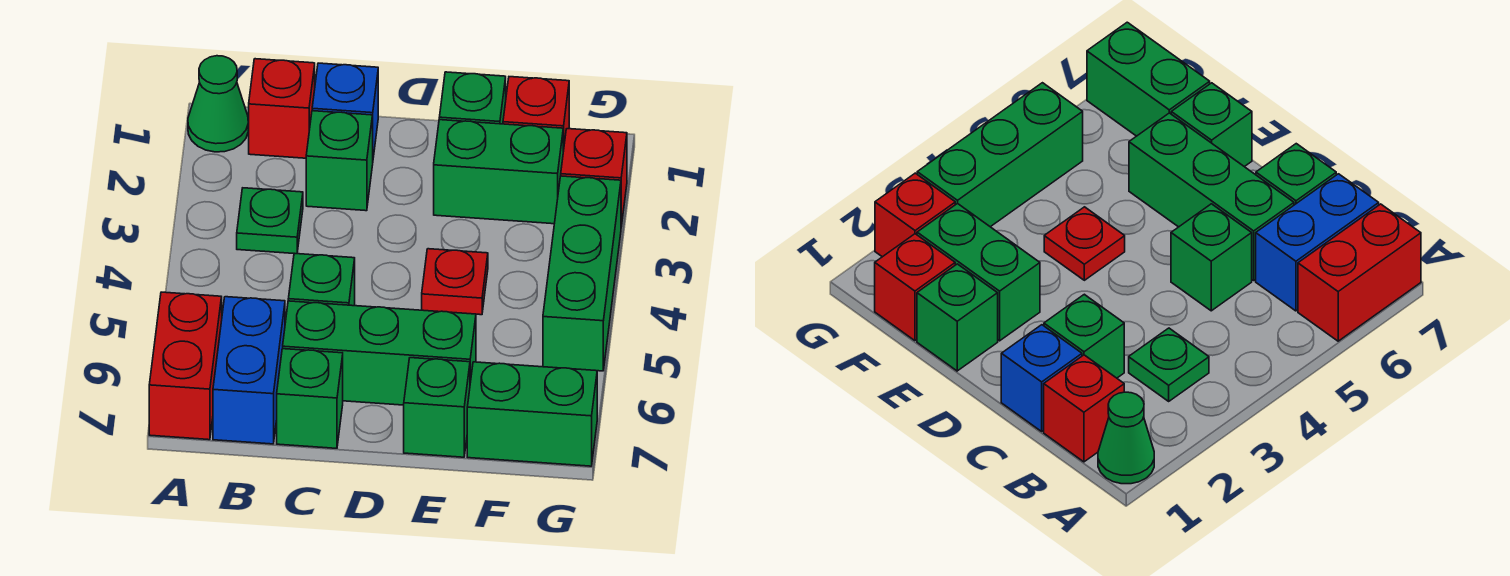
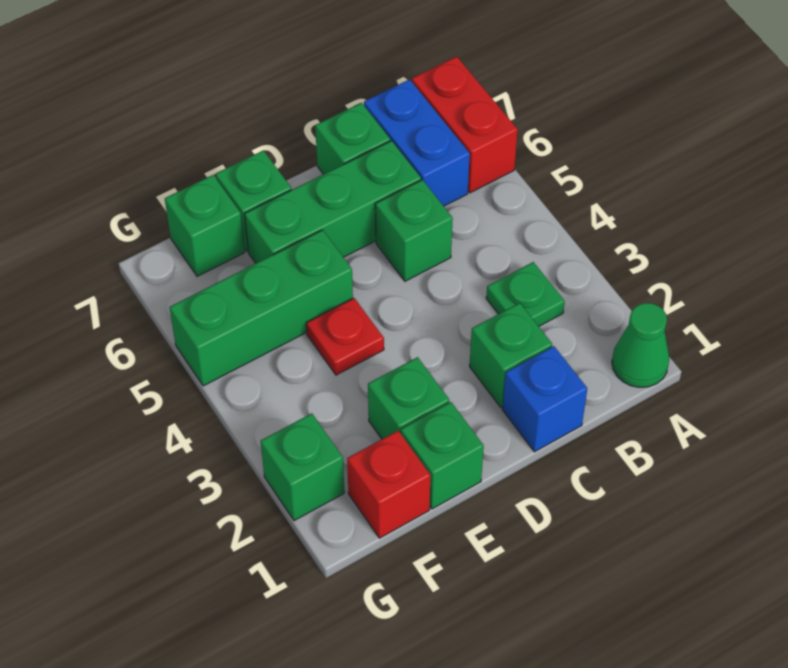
red brick B1 level 1 -> none
green brick E2:F2 level 1 -> green brick E2 level 1
green brick F7:G7 level 1 -> green brick F7 level 1
red brick G2 level 1 -> green brick G2 level 1
green brick G3:G5 level 1 -> green brick E5:G5 level 1

